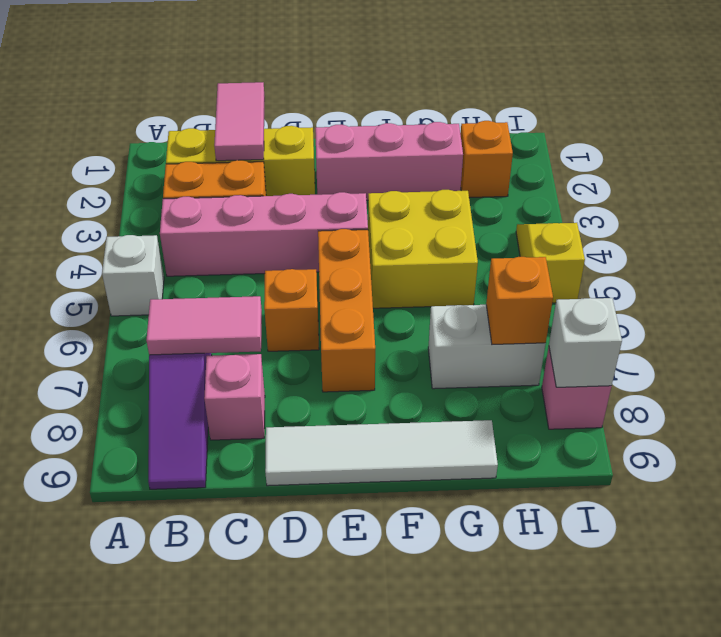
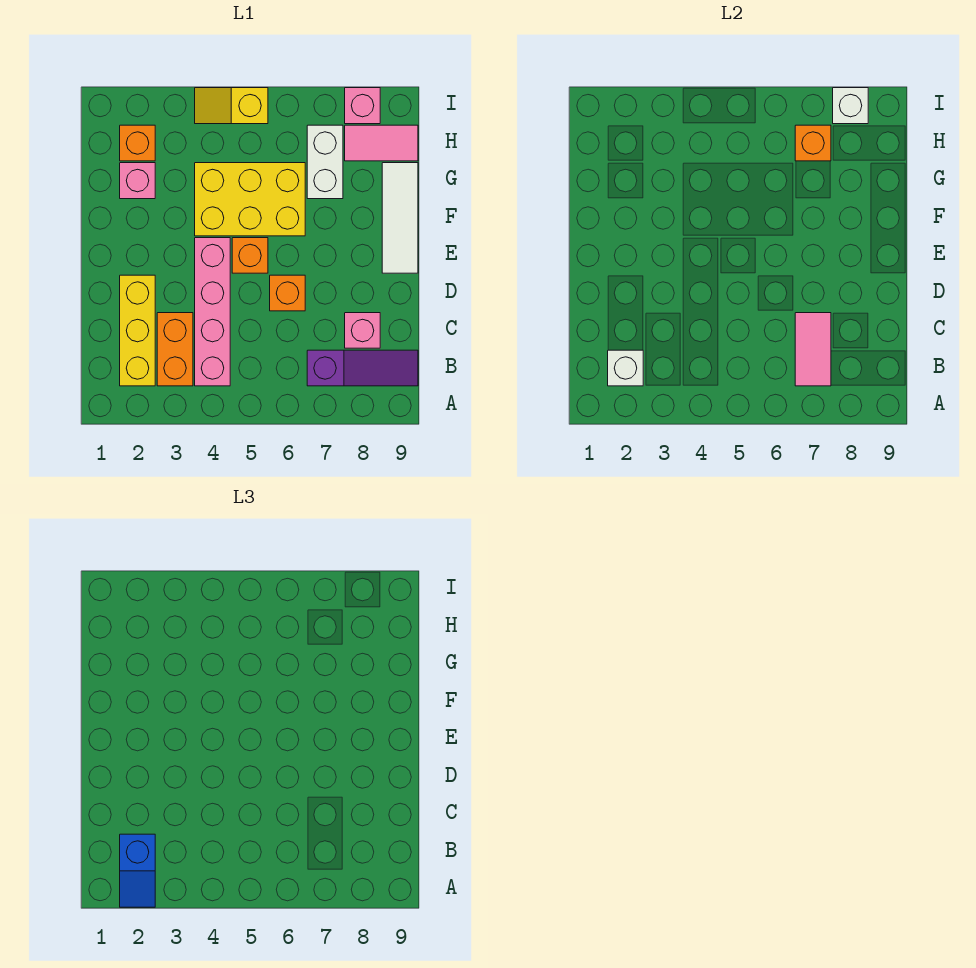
none -> blue slope A2:B2 level 3 top B
white brick A5 level 1 -> white brick B2 level 2
pink tile C1:C2 level 2 -> pink tile H8:H9 level 1
white tile D9:G9 level 1 -> white tile E9:G9 level 1
pink brick E2:G2 level 1 -> pink brick G2 level 1
orange brick E5:E7 level 1 -> orange brick E5 level 1
yellow brick F4:G5 level 1 -> yellow brick F4:G6 level 1

